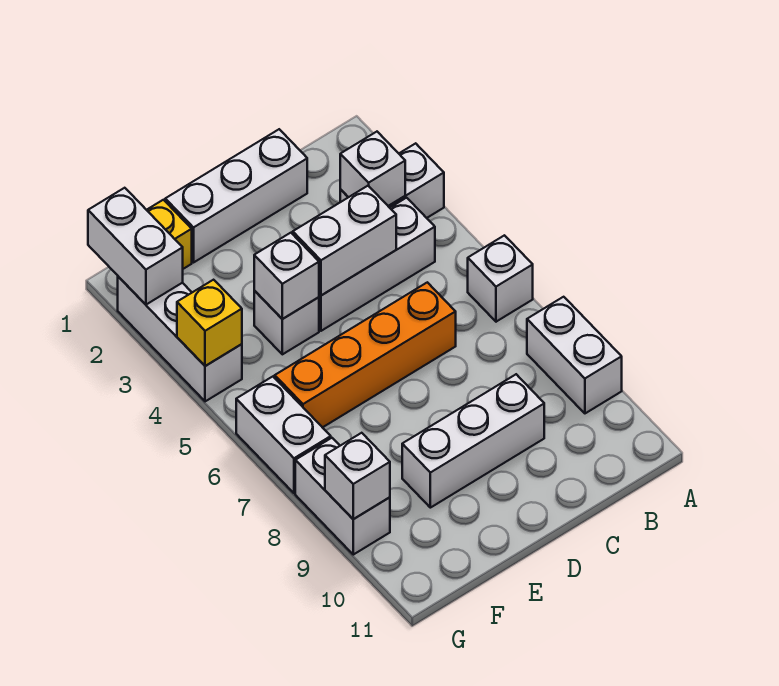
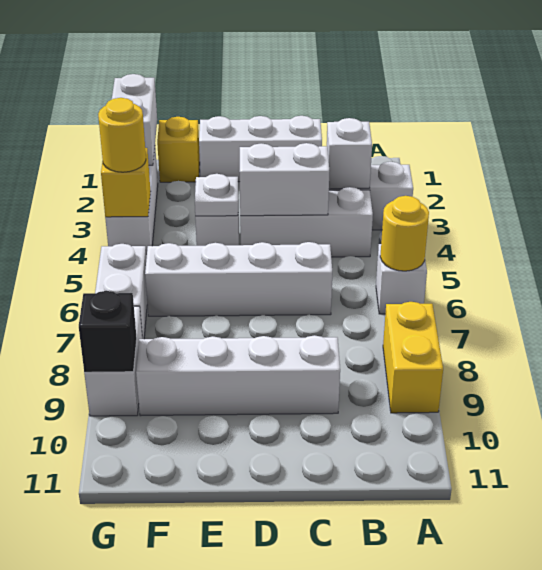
none -> yellow round brick A6 level 2
white brick A8:A9 level 1 -> yellow brick A8:A9 level 1
orange brick C6:F6 level 1 -> white brick C6:F6 level 1
white brick C9:E9 level 1 -> white brick C9:F9 level 1
white brick E4 level 2 -> white plate E4 level 2
none -> yellow round brick G4 level 3
white brick G9 level 2 -> black brick G9 level 2

